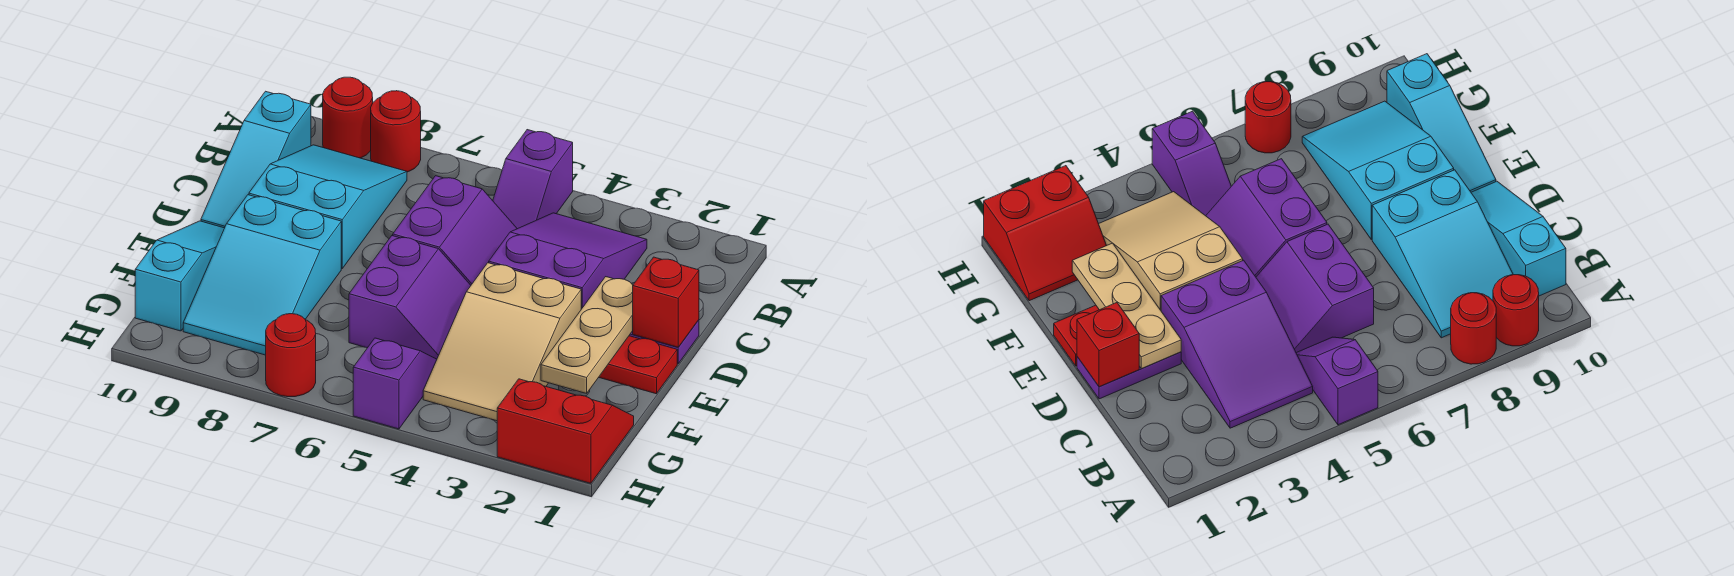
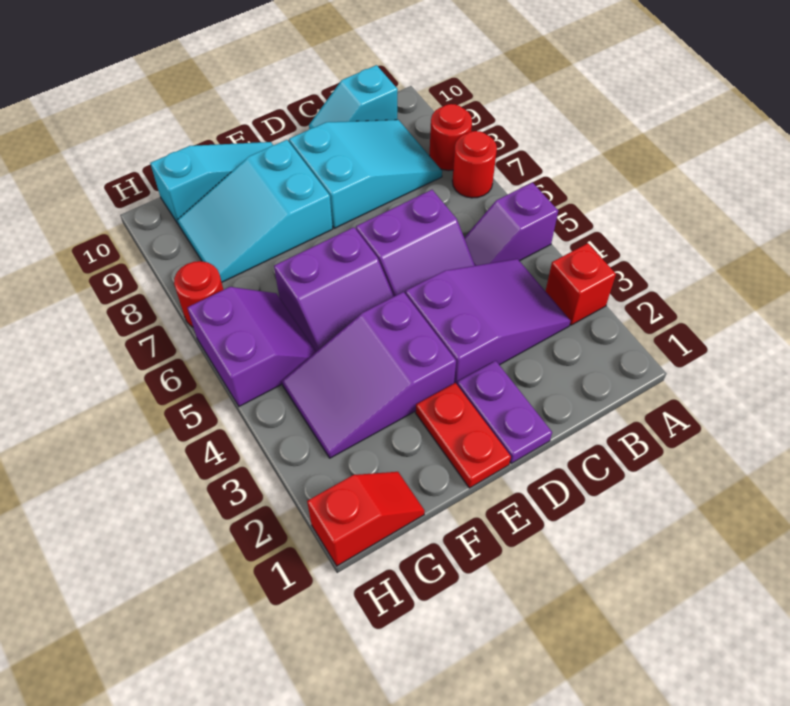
red round brick A9 level 1 -> red round brick A7 level 1
cyan slope B10:D10 level 1 top B -> cyan slope B10:C10 level 1 top B
red brick D1 level 2 -> red brick A3 level 1
tan plate D2:F2 level 2 -> none
tan slope E3:G4 level 1 top E -> purple slope E3:G4 level 1 top E
red slope G1:H2 level 1 top H -> red slope G1:H1 level 1 top H
purple slope G5:H5 level 1 top H -> purple slope G5:H6 level 1 top H

